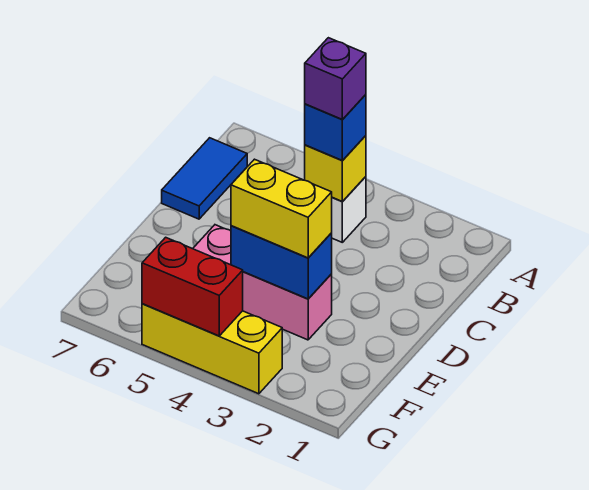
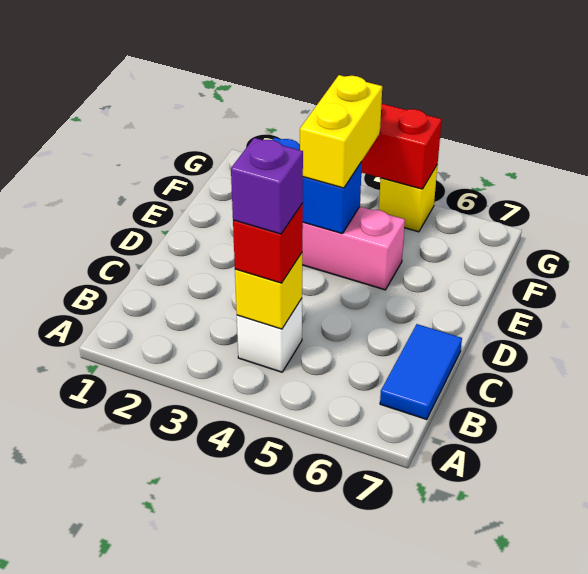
blue brick B4 level 3 -> red brick B4 level 3
yellow brick E3:E4 level 3 -> yellow brick E4:F4 level 3
yellow brick G3:G5 level 1 -> yellow brick G5 level 1

